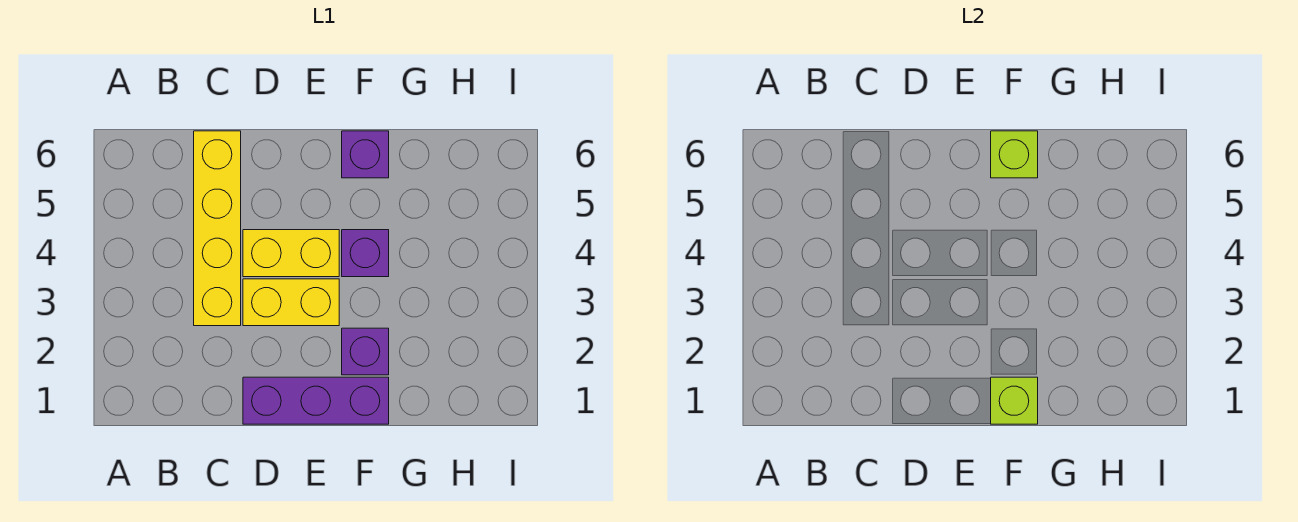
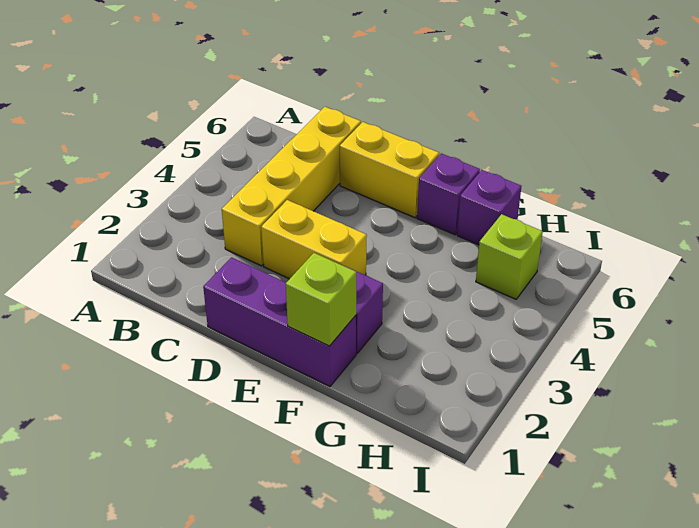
yellow brick D4:E4 level 1 -> yellow brick D6:E6 level 1
purple brick F4 level 1 -> purple brick G6 level 1
lime brick F6 level 2 -> lime brick H5 level 1

